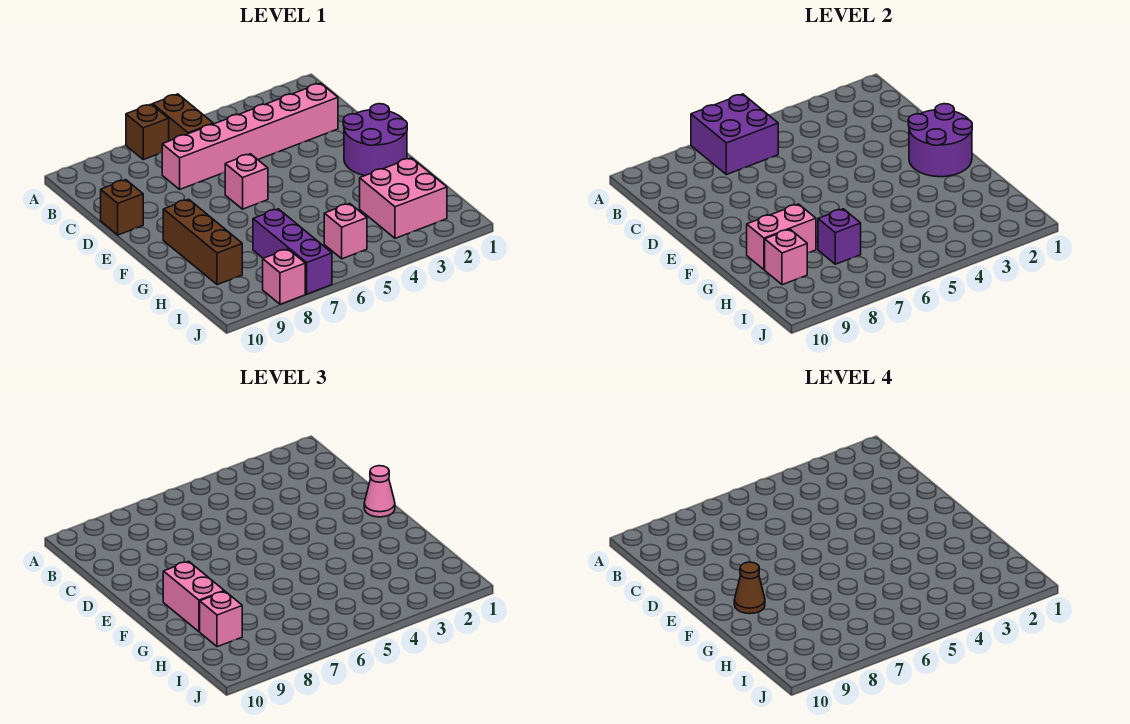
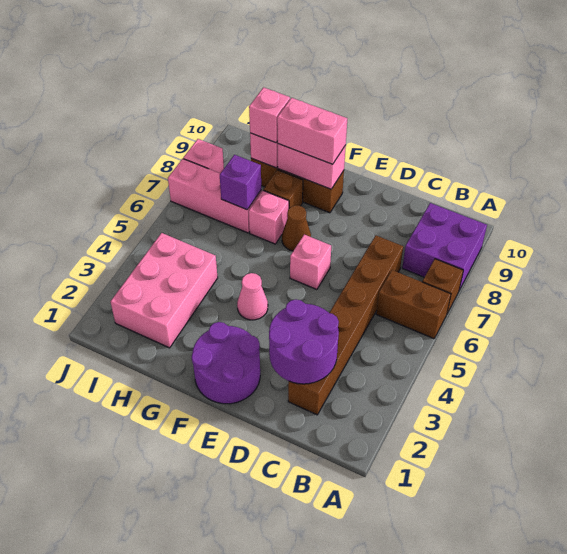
purple brick A6:B7 level 2 -> purple brick A8:B9 level 1
pink brick C2:C7 level 1 -> brown brick C2:C7 level 1
brown brick D10 level 1 -> brown brick G8 level 1
purple round brick E1:F2 level 2 -> purple round brick C2:D3 level 2
pink cone E1 level 3 -> pink cone F4 level 1
brown cone F9 level 4 -> brown cone F7 level 1
pink brick G8:G9 level 2 -> pink brick F9:G9 level 2
pink brick H2:I3 level 1 -> pink brick H2:I4 level 1
purple brick H7:J7 level 1 -> pink brick H7:J7 level 1
pink brick I5 level 1 -> pink brick G7 level 1

